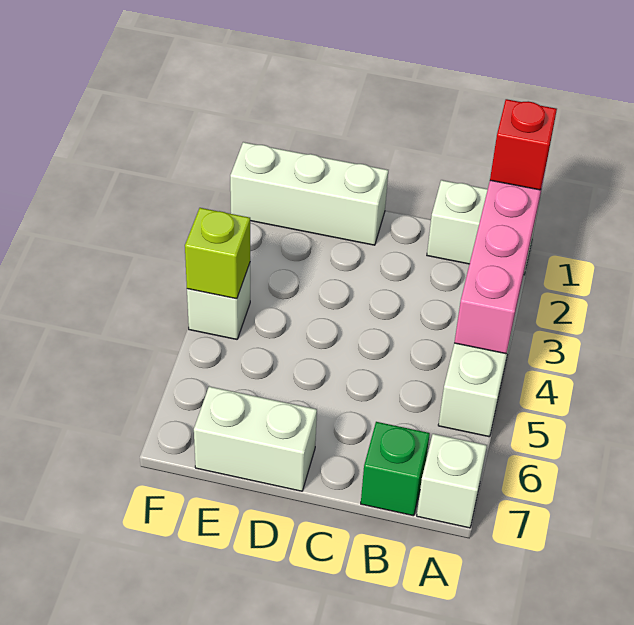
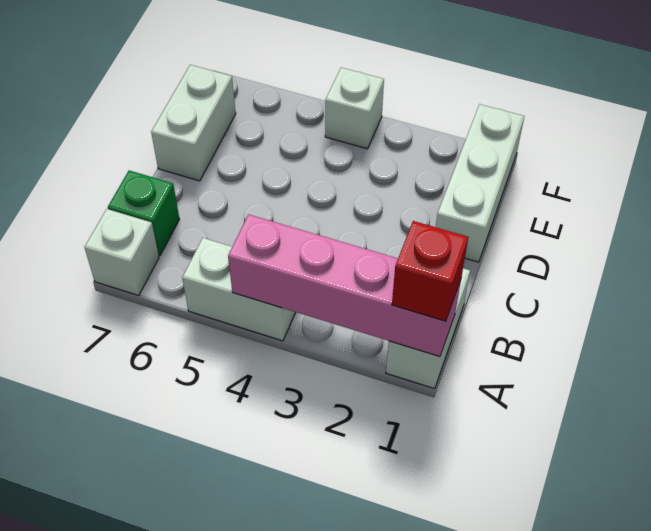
lime brick F4 level 2 -> none

